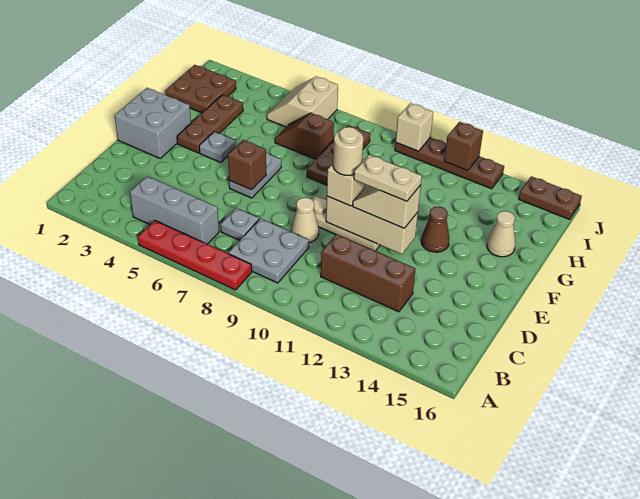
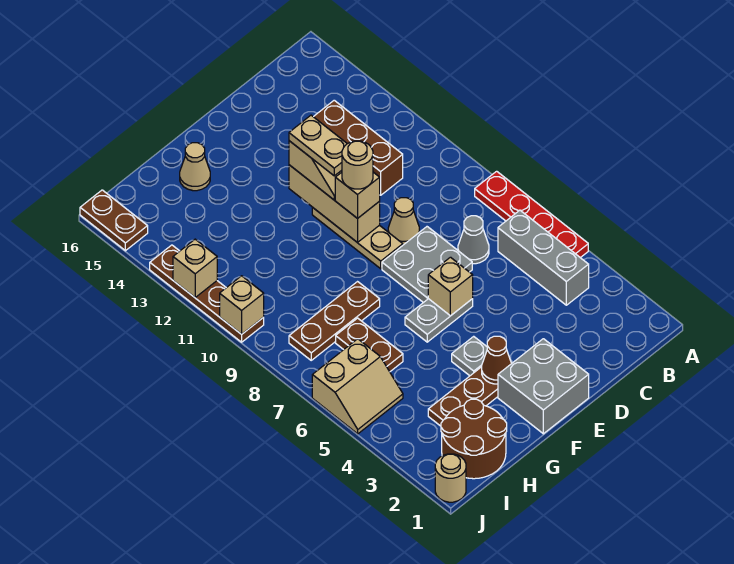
grey plate B8:C9 level 1 -> grey plate D7:E8 level 1
grey plate C7 level 1 -> grey cone C7 level 1
brown brick E6 level 2 -> tan brick E6 level 2
brown cone F13 level 1 -> brown cone F3 level 2
brown plate H1:I2 level 1 -> brown round brick H1:I2 level 1
brown slope H6:H7 level 1 top 7 -> brown plate H6:H7 level 1
none -> tan round brick J1 level 1
brown brick J12 level 2 -> tan brick J12 level 2

